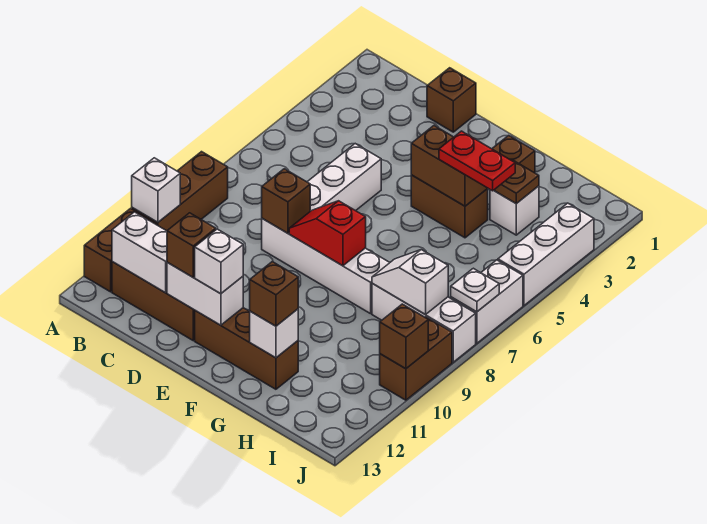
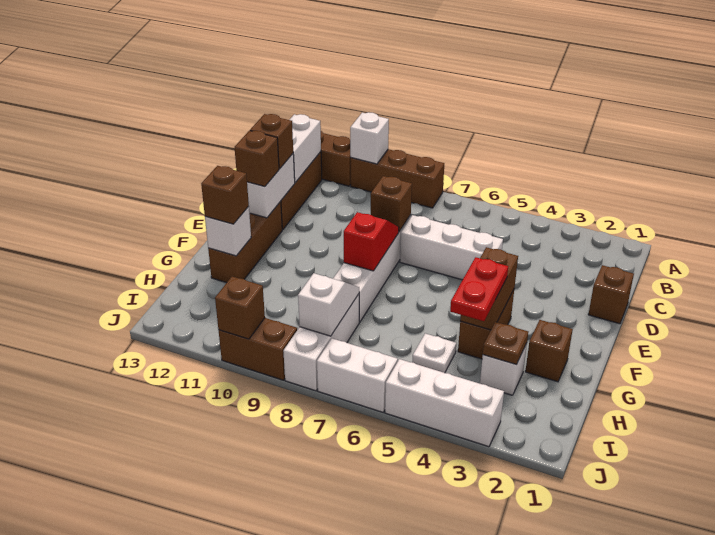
white brick E12 level 3 -> brown brick E12 level 3
white plate J7 level 2 -> white plate H5 level 1

